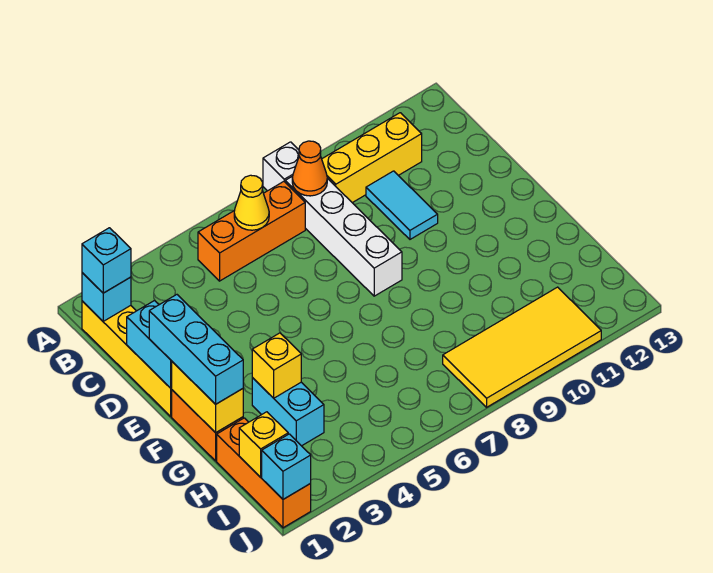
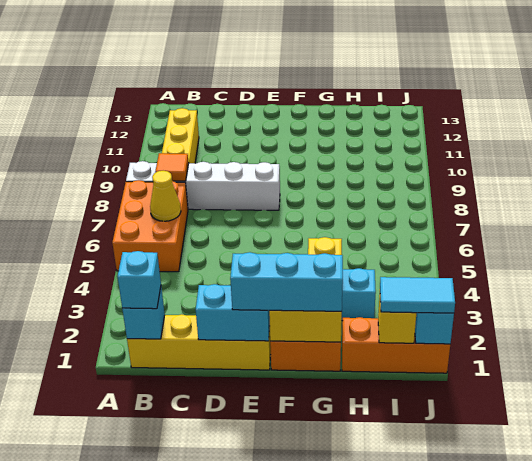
orange brick B5:B7 level 1 -> orange brick A5:B7 level 1
orange cone B8 level 2 -> orange tile B8 level 2
cyan tile C10:D10 level 1 -> cyan tile I1:J1 level 3
yellow tile I8:J11 level 1 -> none

